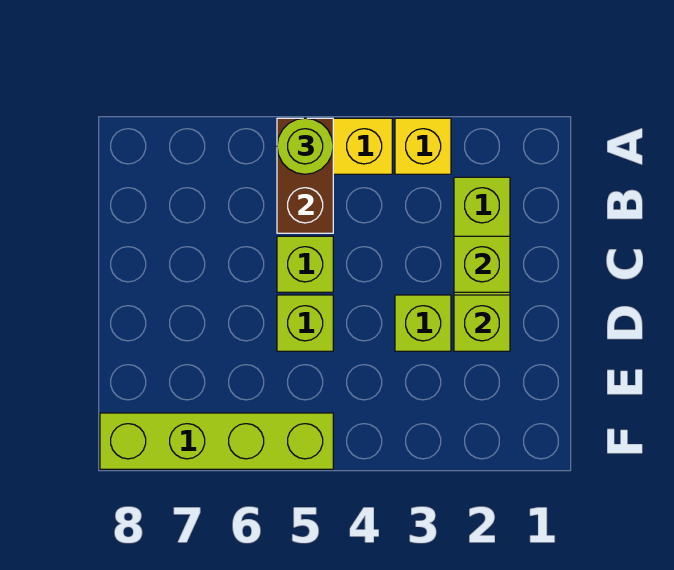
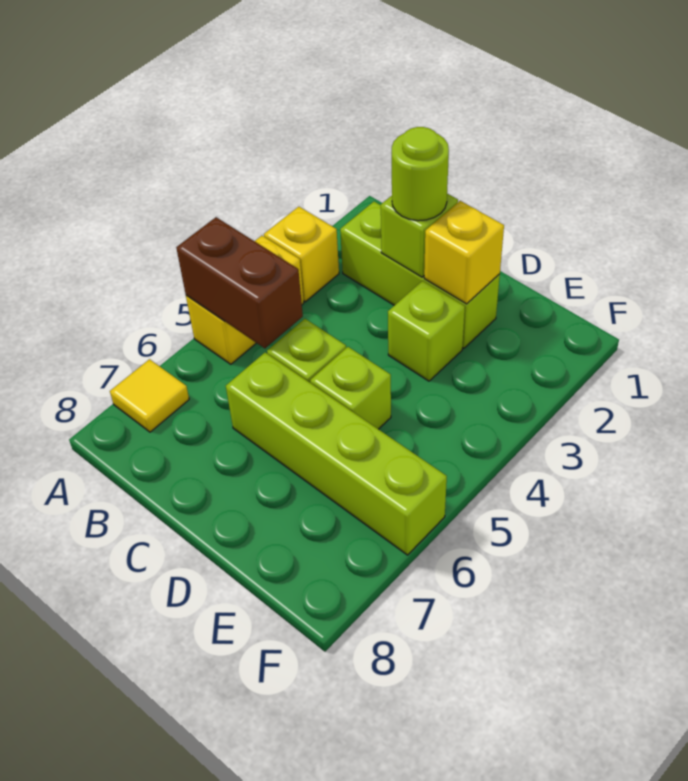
lime round brick A5 level 3 -> lime round brick C2 level 3
none -> yellow tile A7 level 1
lime brick D2 level 2 -> yellow brick D2 level 2
lime brick F5:F8 level 1 -> lime brick C6:F6 level 1

